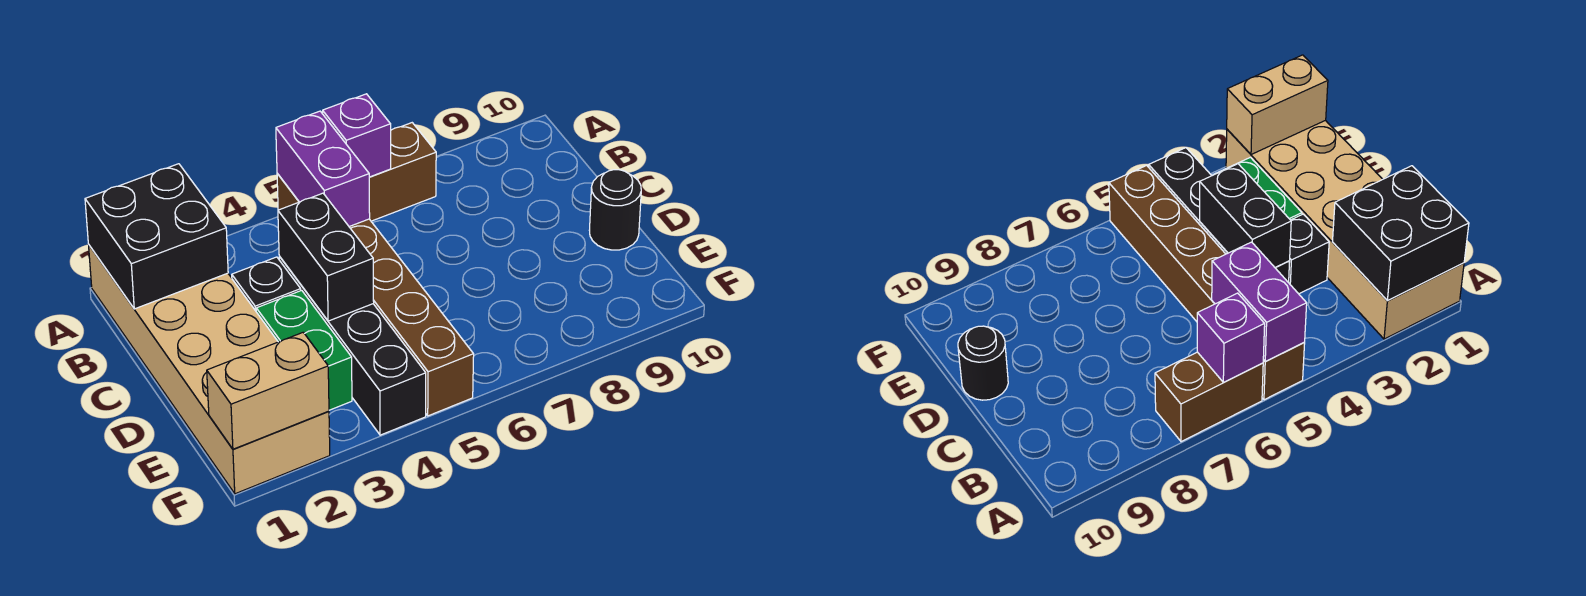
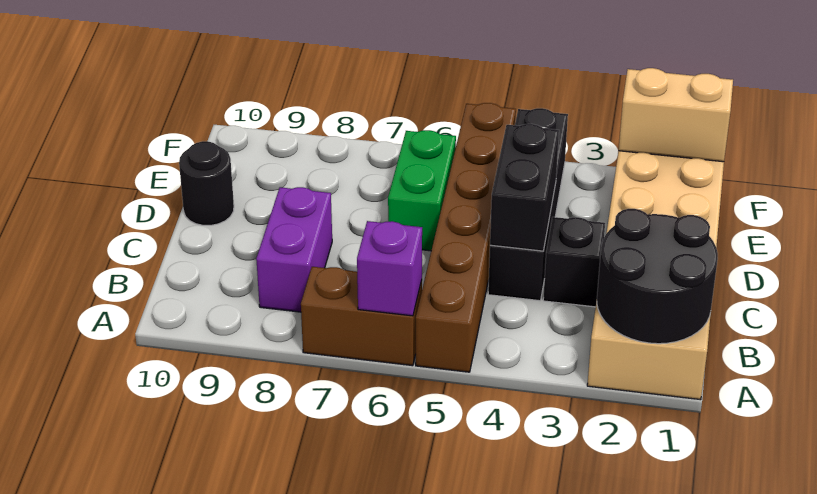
black brick A1:B2 level 2 -> black round brick A1:B2 level 2
purple brick A5:B5 level 2 -> purple brick B8:C8 level 1
green brick D3:E3 level 1 -> green brick D6:E6 level 1

